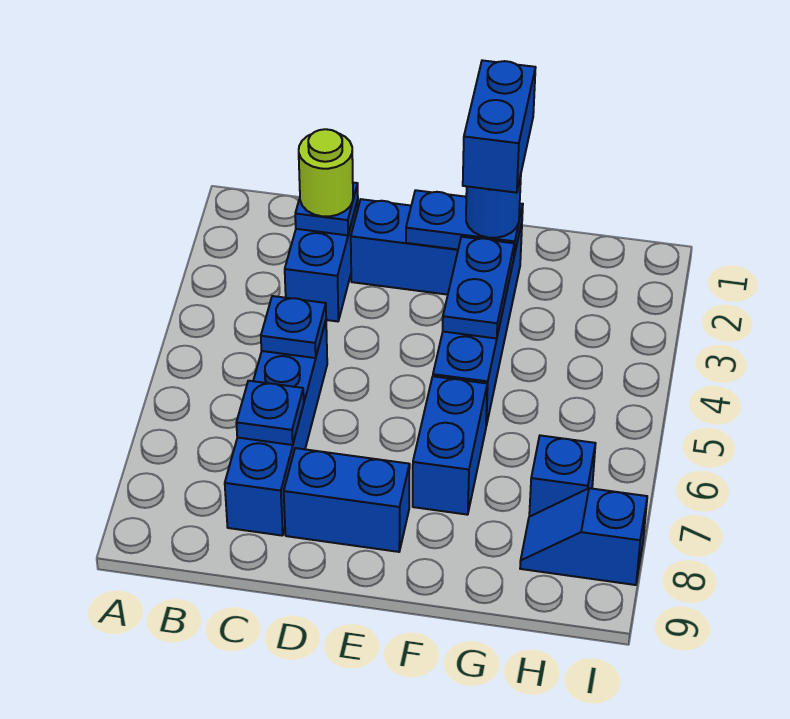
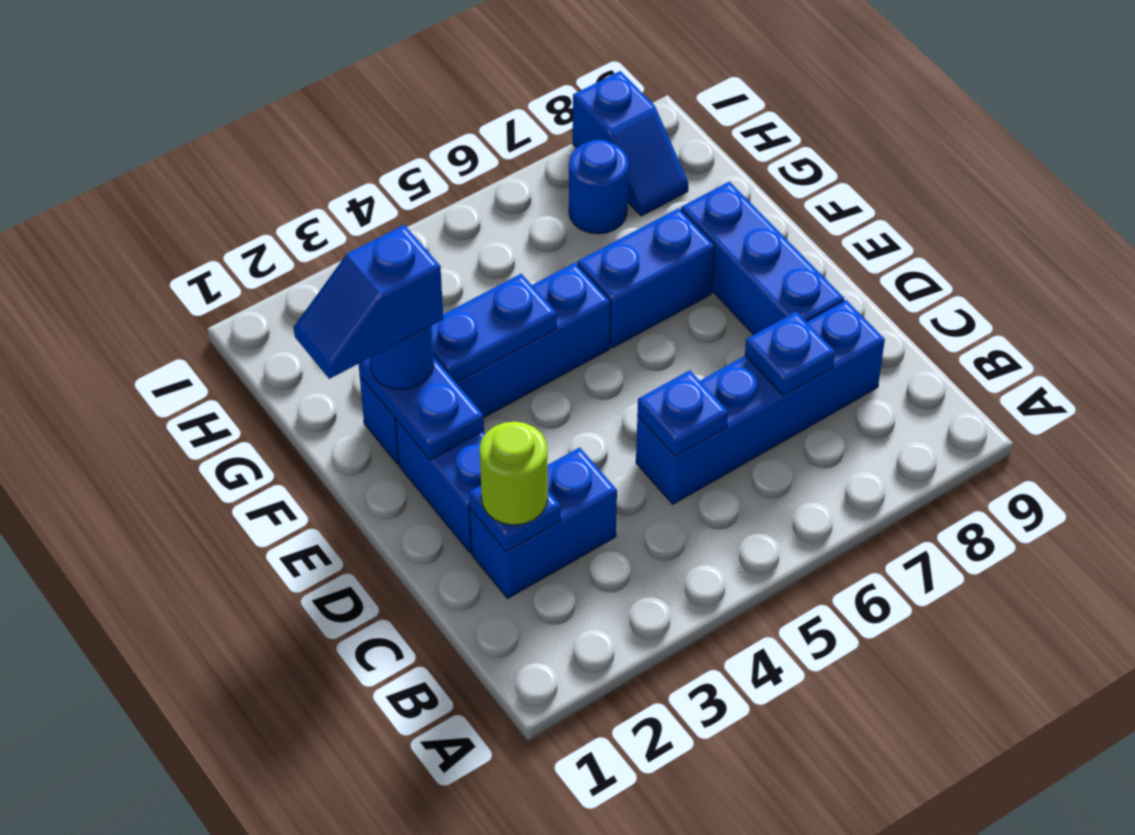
blue brick D8:E8 level 1 -> blue brick D8:F8 level 1
blue brick F1:F2 level 4 -> blue slope F1:F2 level 4 top 2
blue brick H7 level 1 -> blue round brick H7 level 1

